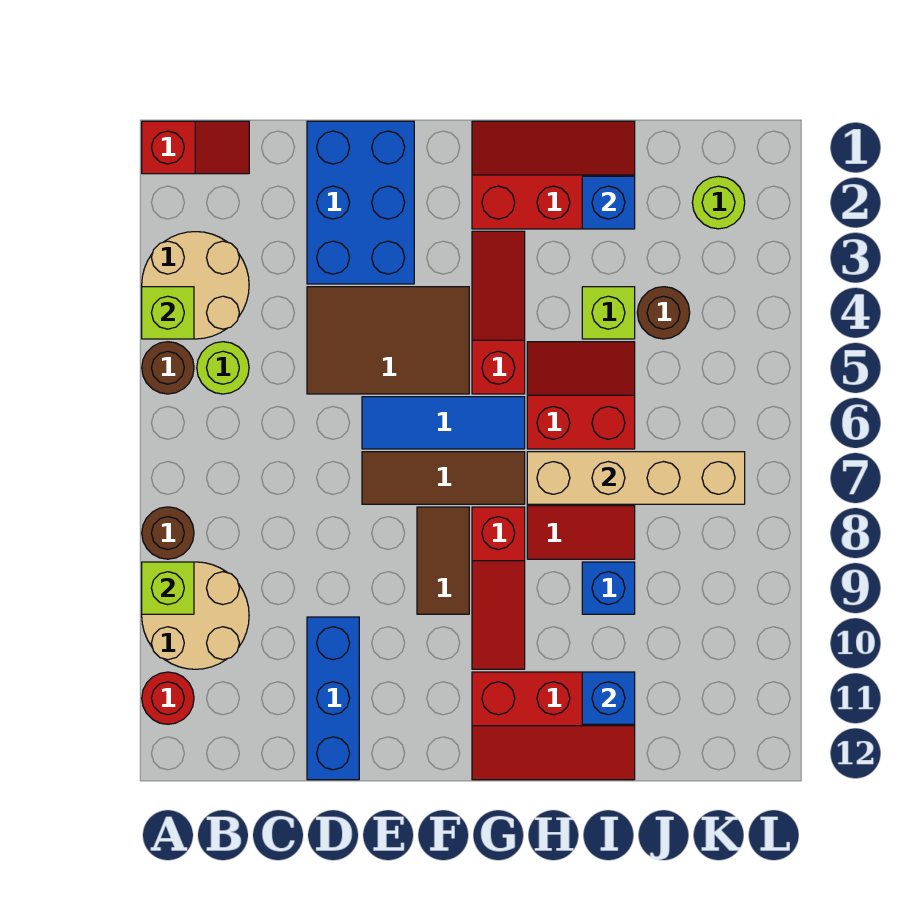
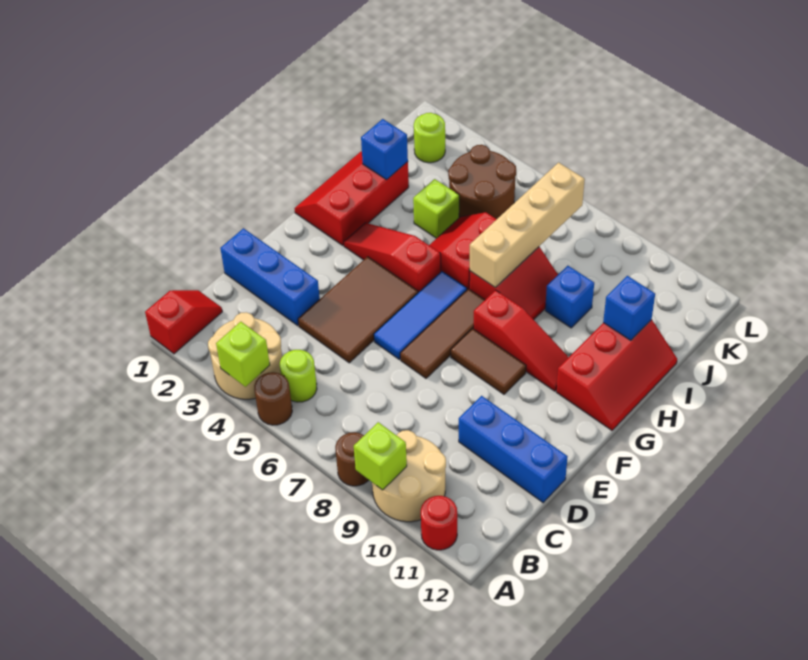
blue brick D1:E3 level 1 -> blue brick D1:D3 level 1
brown round brick J4 level 1 -> brown round brick J4:K5 level 1

